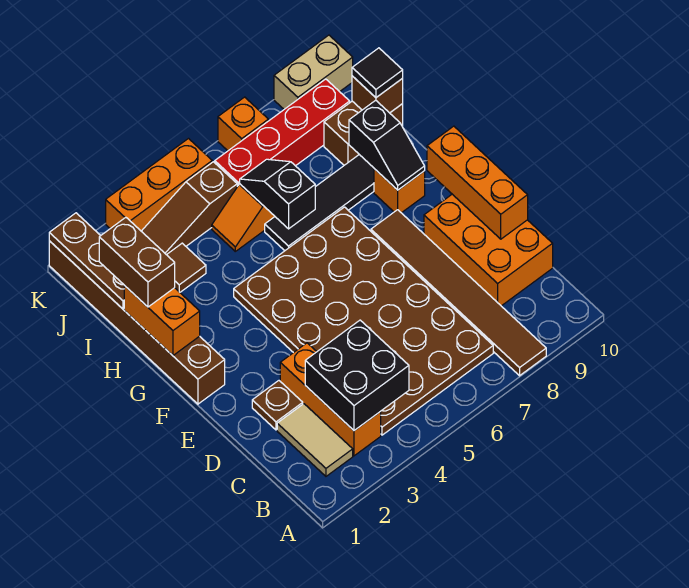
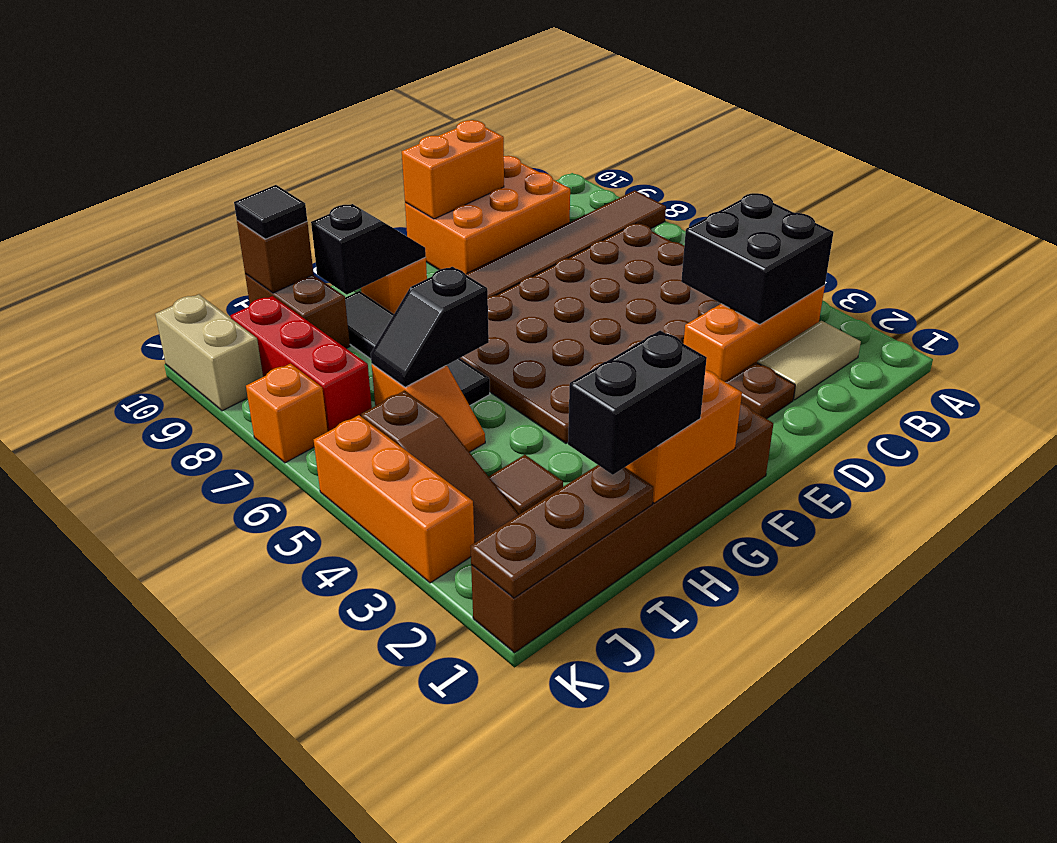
orange brick D10:F10 level 2 -> orange brick D10:E10 level 2
brown brick H1:I1 level 3 -> black brick H1:I1 level 3
red brick J6:J9 level 1 -> red brick J7:J9 level 1

